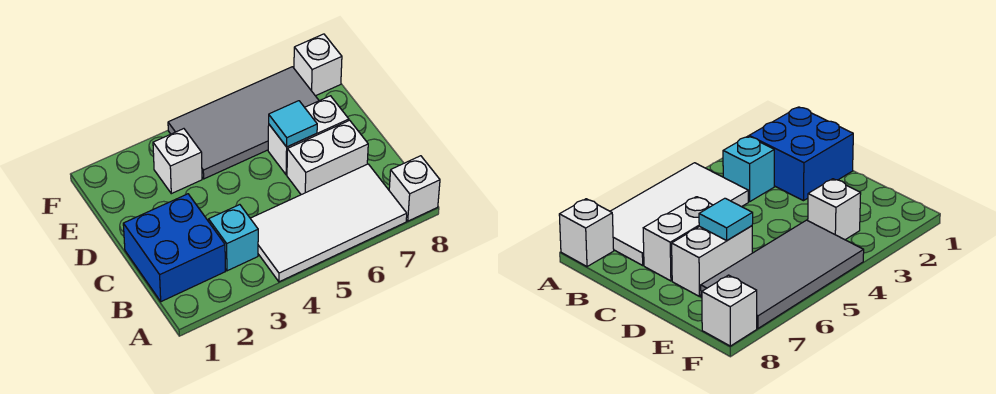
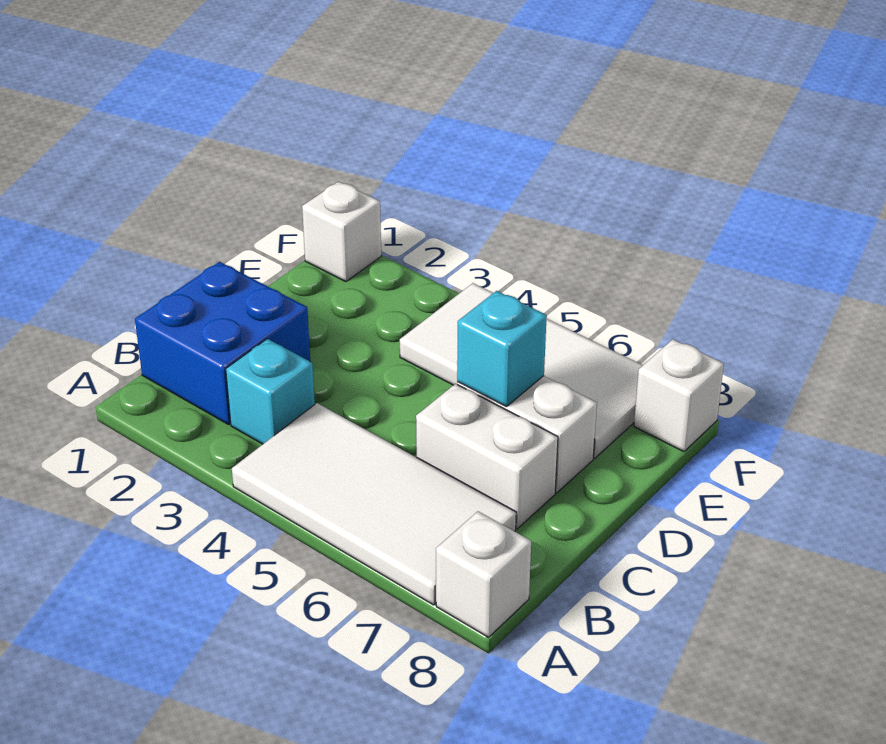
cyan tile D6 level 2 -> cyan brick D6 level 2
white brick E3 level 1 -> white brick F1 level 1
grey tile E4:F7 level 1 -> white tile E4:F7 level 1

